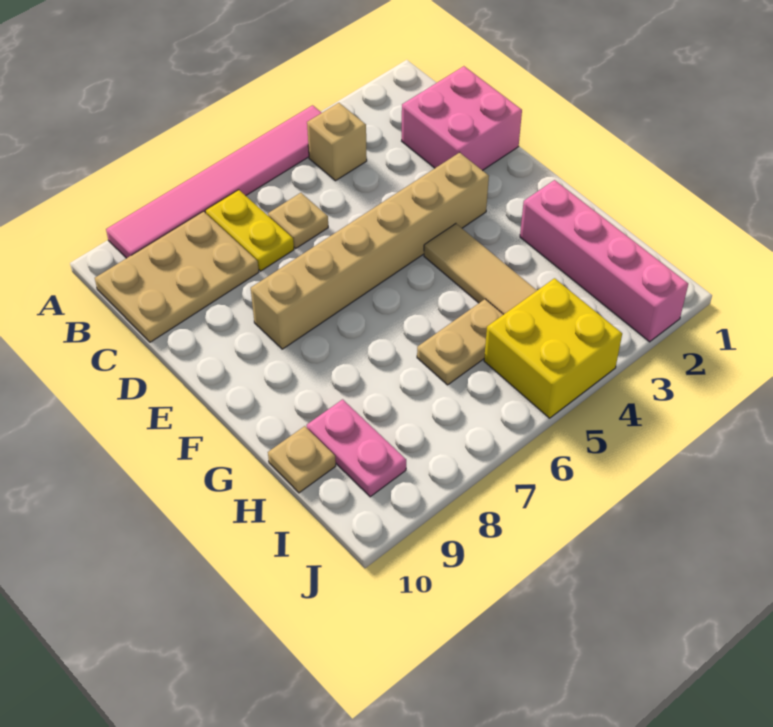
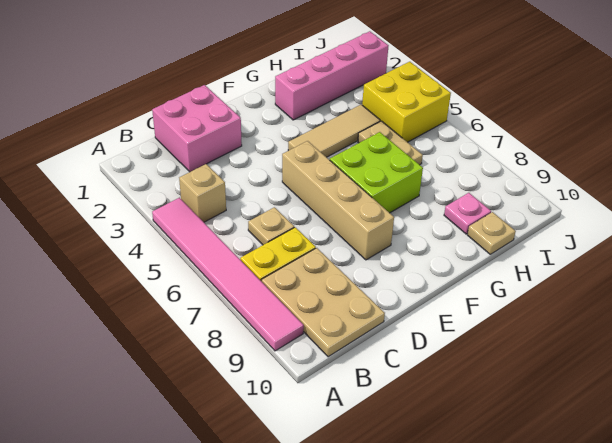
tan brick E3:E8 level 1 -> tan brick E5:E8 level 1
none -> lime brick F6:G7 level 1
pink plate H9:I9 level 1 -> pink plate H9 level 1

